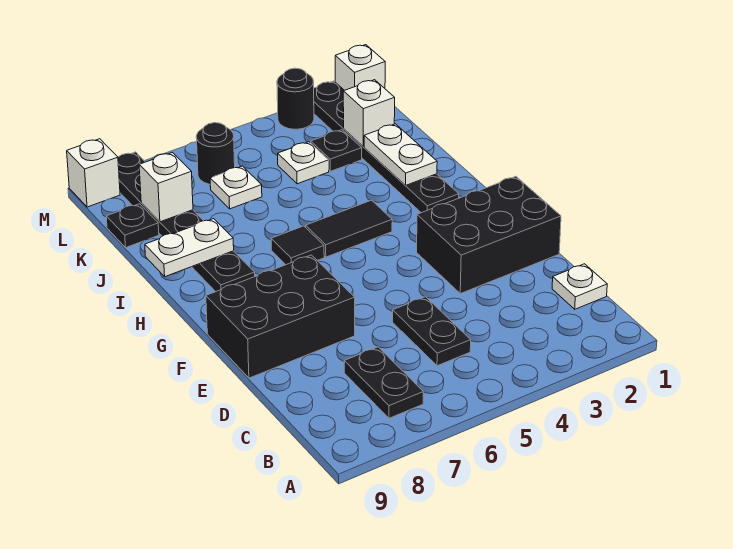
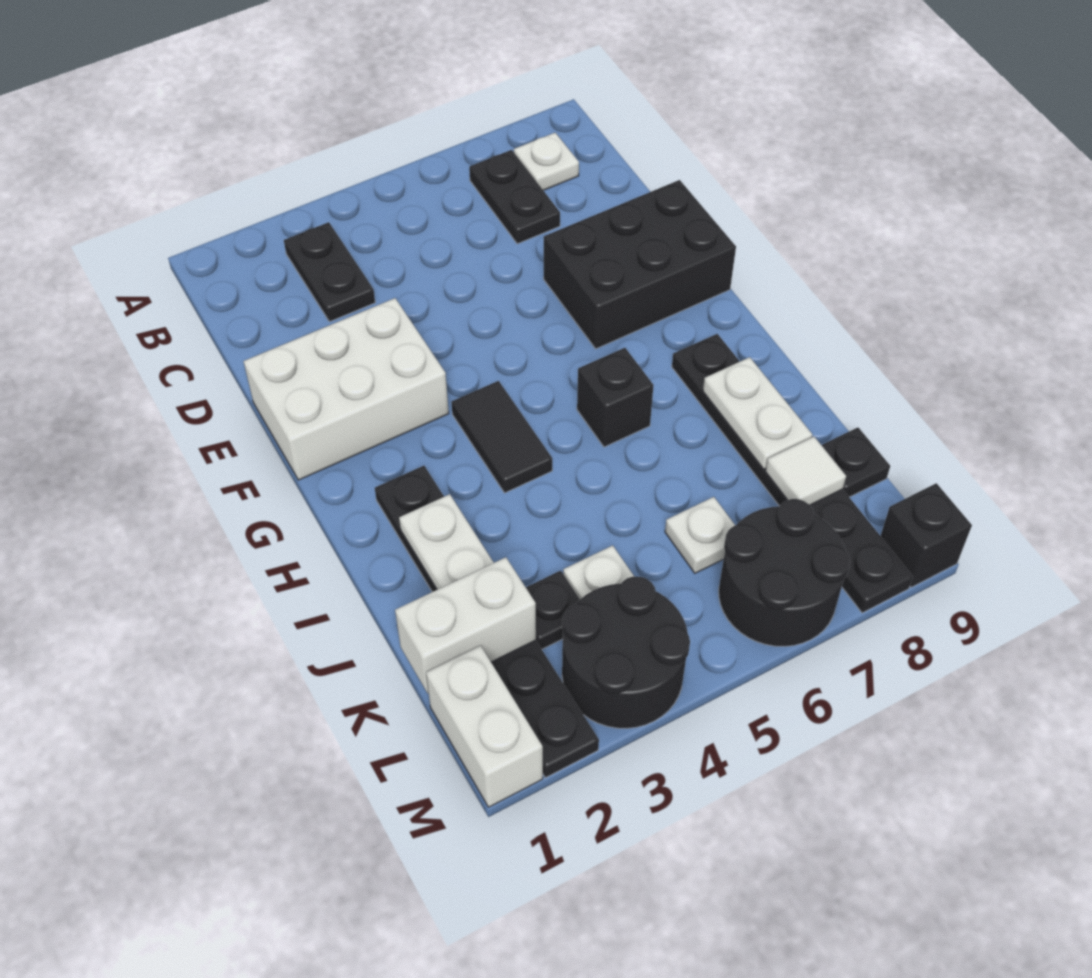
white plate C1 level 1 -> white plate B8 level 1
black plate C5:D5 level 1 -> black plate B3:C3 level 1
black brick E1:F3 level 1 -> white brick E1:F3 level 1
black tile H4:H5 level 1 -> black tile G4:H4 level 1
black tile H6 level 1 -> black brick H6 level 1
white plate I8:I9 level 2 -> white plate I8:J8 level 2
white brick K2 level 2 -> white brick K1:K2 level 2
white brick K8 level 2 -> white tile K8 level 2
black round brick L6 level 1 -> black round brick L6:M7 level 1
white brick M1 level 1 -> white brick L1:M1 level 1
black round brick M3 level 1 -> black round brick L3:M4 level 1
white brick M9 level 1 -> black brick M9 level 1

